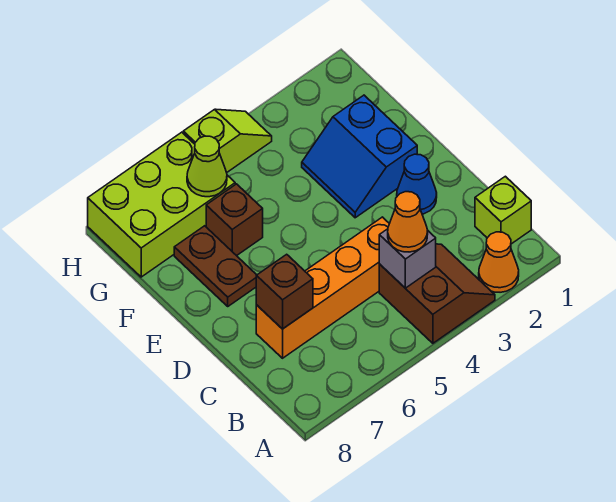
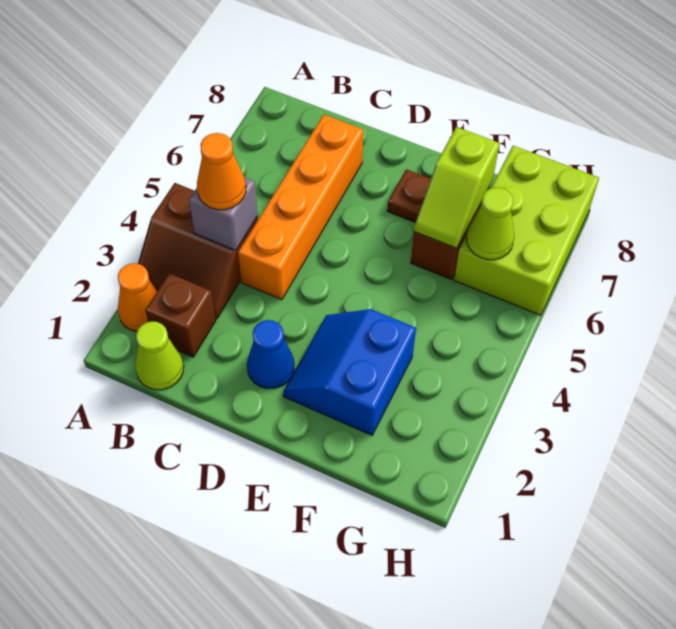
lime brick B1 level 1 -> lime cone B1 level 1
brown brick C7 level 2 -> brown brick B2 level 1
blue slope E2:F3 level 1 top 2 -> blue slope E2:F3 level 1 top F
lime slope H4:H5 level 1 top 5 -> lime slope F6:F7 level 2 top 7

